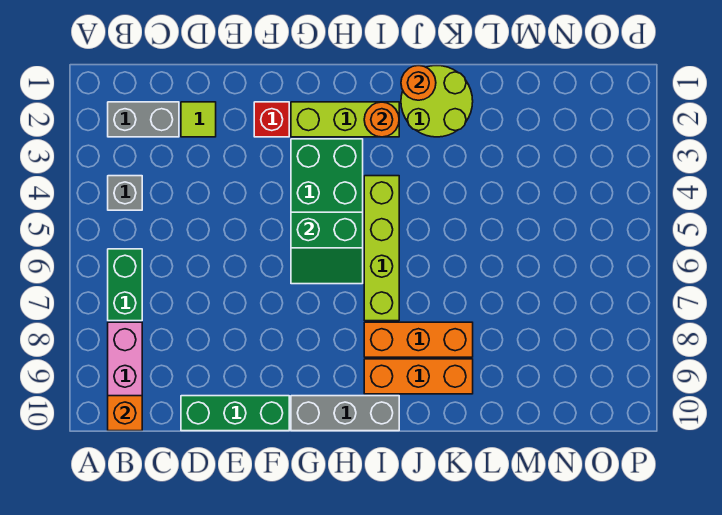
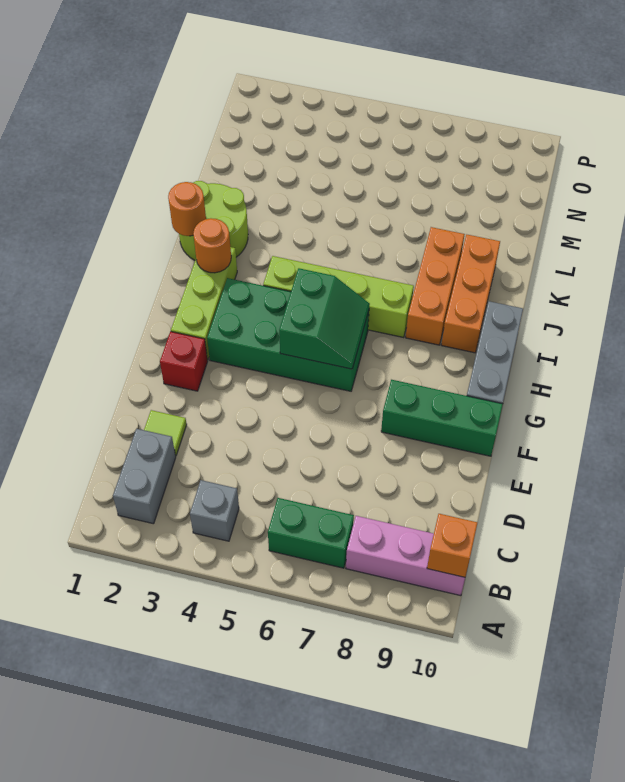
green brick D10:F10 level 1 -> green brick F8:F10 level 1

